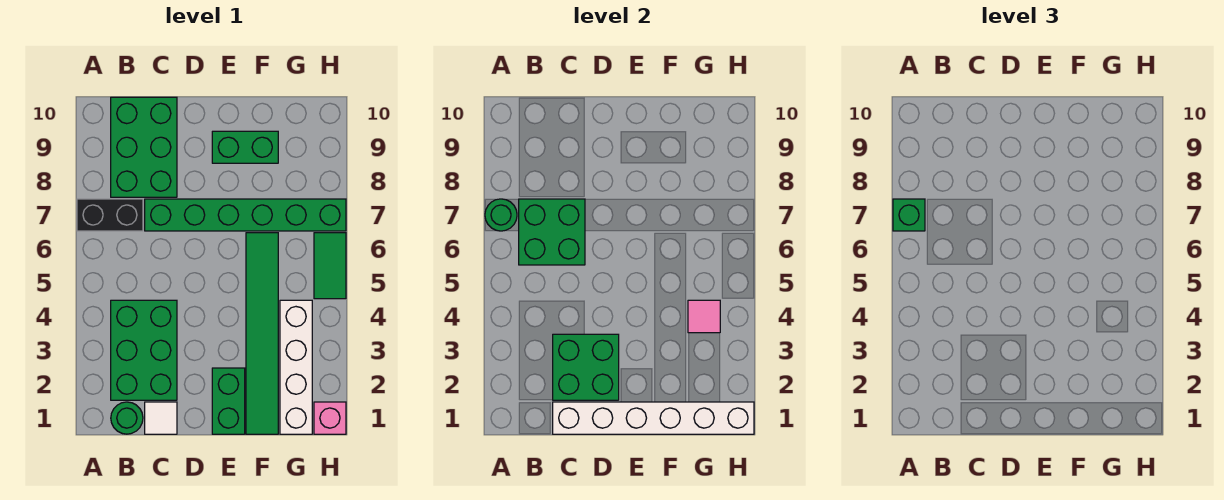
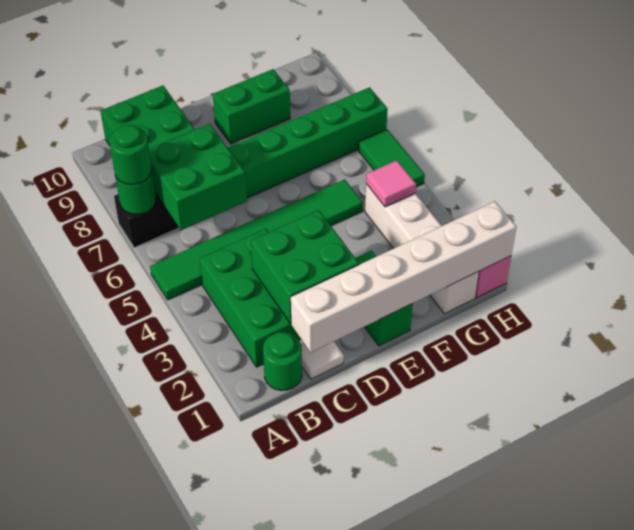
green brick A7 level 3 -> green round brick A7 level 3
green tile F1:F6 level 1 -> green tile A5:F5 level 1

